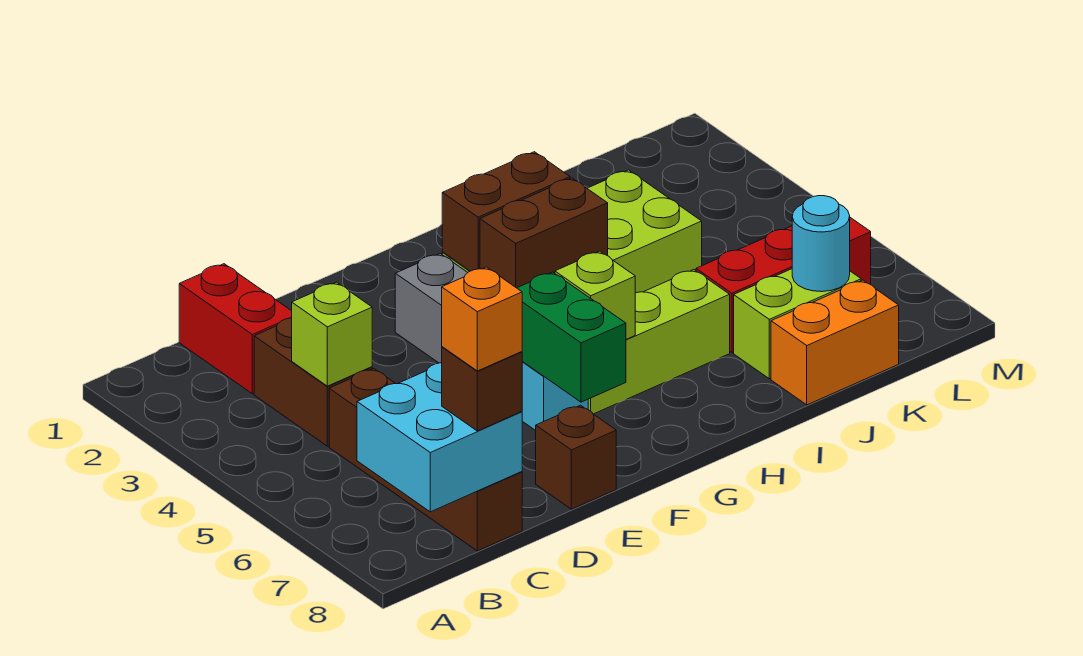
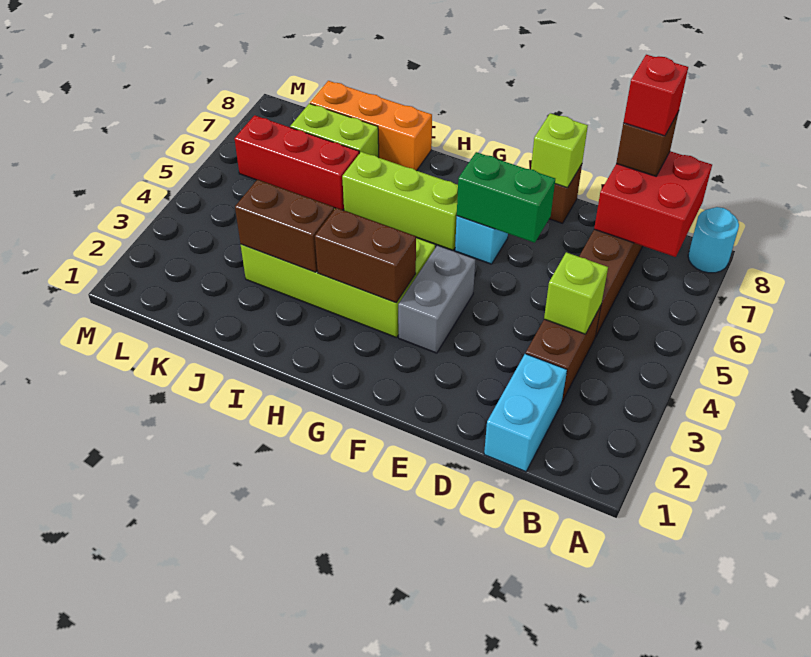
cyan brick B7:C8 level 2 -> red brick B7:C8 level 2
red brick C1:C2 level 1 -> cyan brick C1:C2 level 1
orange brick C8 level 4 -> red brick C8 level 4
green brick F6:F7 level 2 -> green brick E6:F6 level 2
brown brick G4:H4 level 2 -> brown brick I3:J3 level 2
lime brick G6 level 2 -> lime brick E8 level 2
orange brick J8:K8 level 1 -> orange brick I8:K8 level 1
cyan round brick K7 level 2 -> cyan round brick A8 level 1

